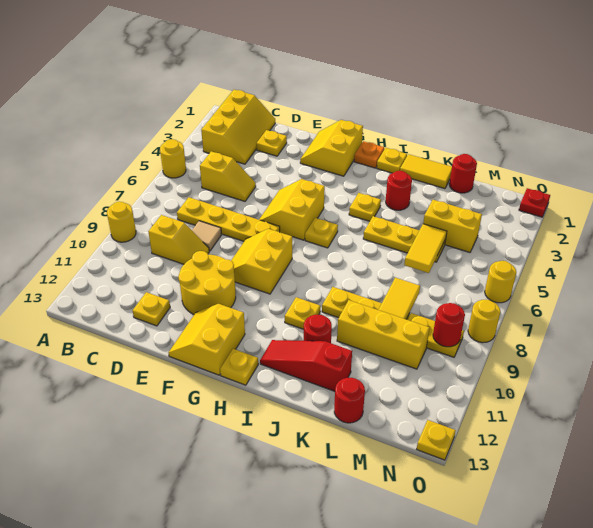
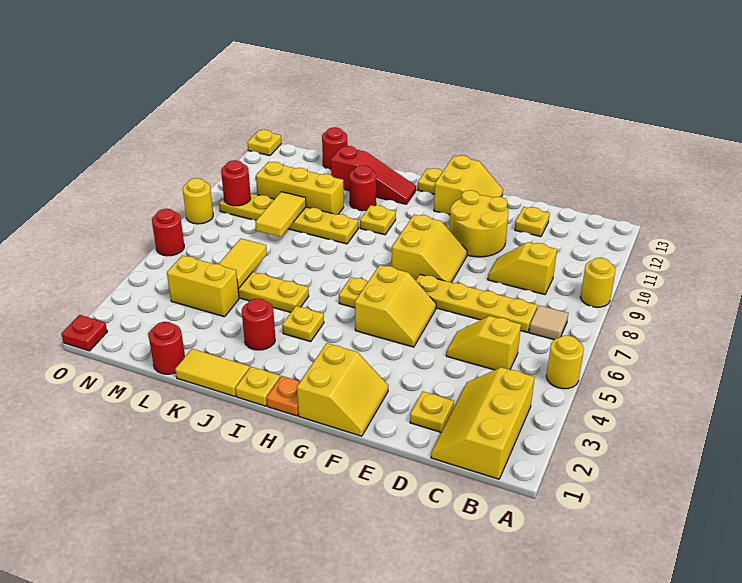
tan tile D8 level 1 -> tan tile B7 level 1
yellow round brick O6 level 1 -> red round brick O6 level 1

